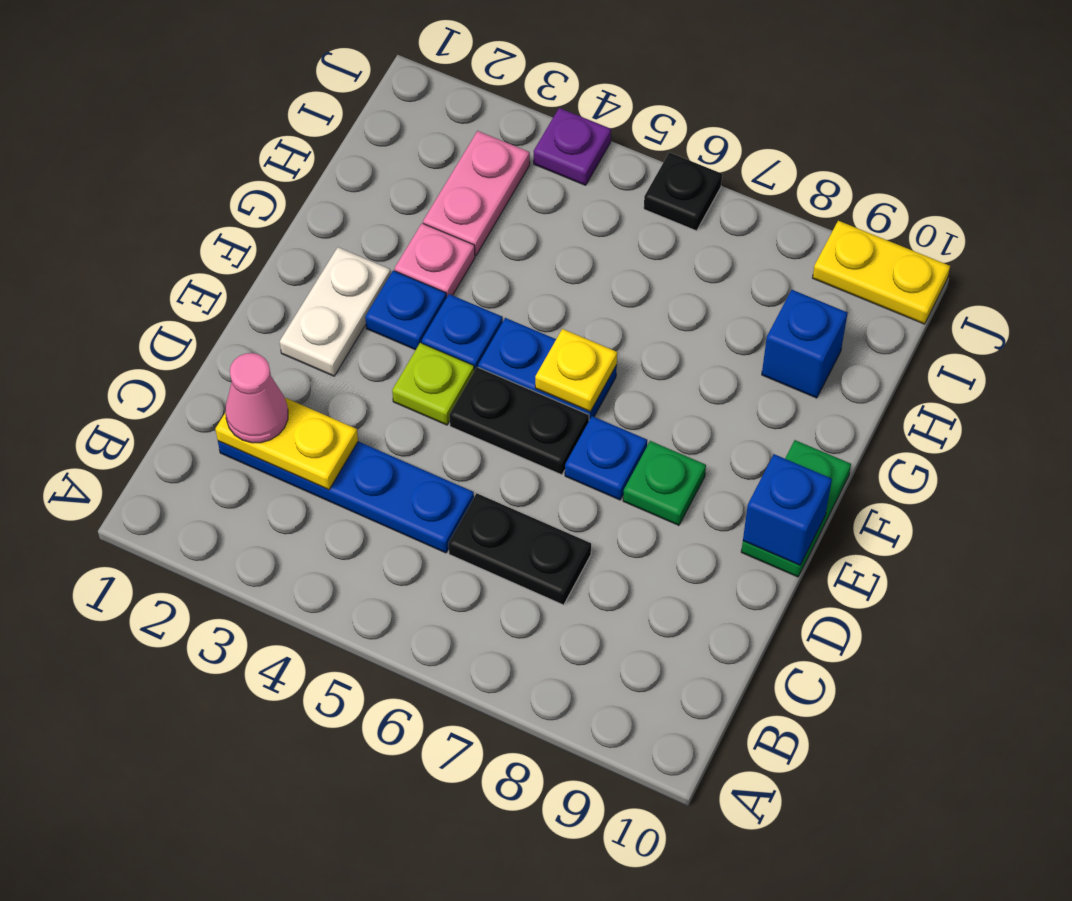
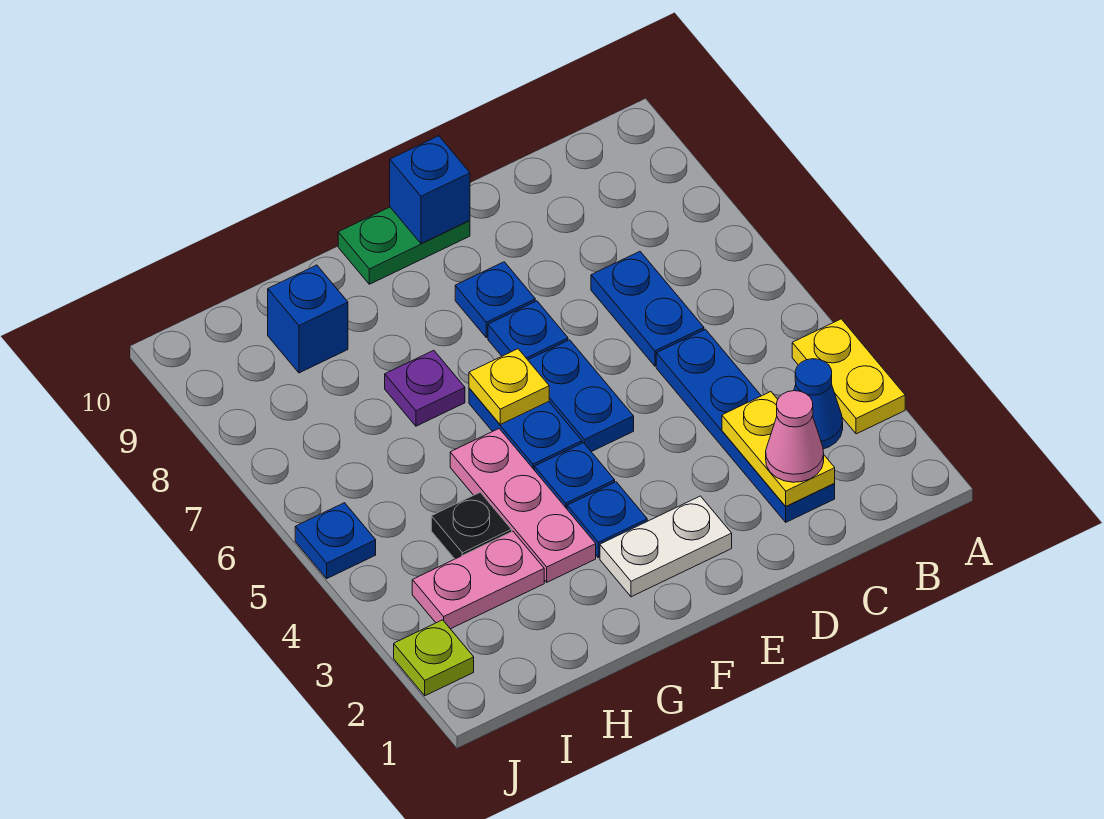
none -> blue cone B3 level 1
black plate C6:C7 level 1 -> blue plate C6:C7 level 1
lime plate E4 level 1 -> lime plate J2 level 1
black plate E5:E6 level 1 -> blue plate E5:E6 level 1
green plate E8 level 1 -> blue plate E8 level 1
pink plate G3 level 1 -> pink plate G3:G5 level 1
purple plate J4 level 1 -> purple plate G7 level 1
none -> blue plate J5 level 1
black plate J6 level 1 -> black plate H4 level 1
yellow plate J9:J10 level 1 -> yellow plate A3:A4 level 1

